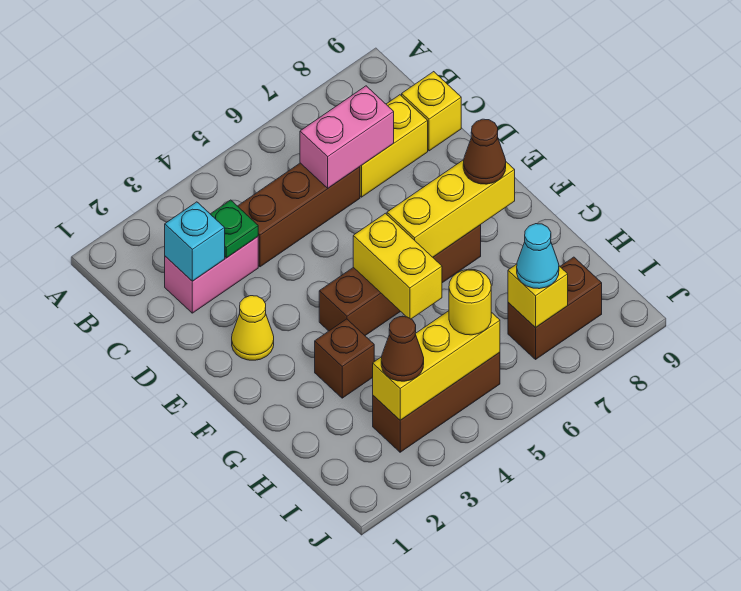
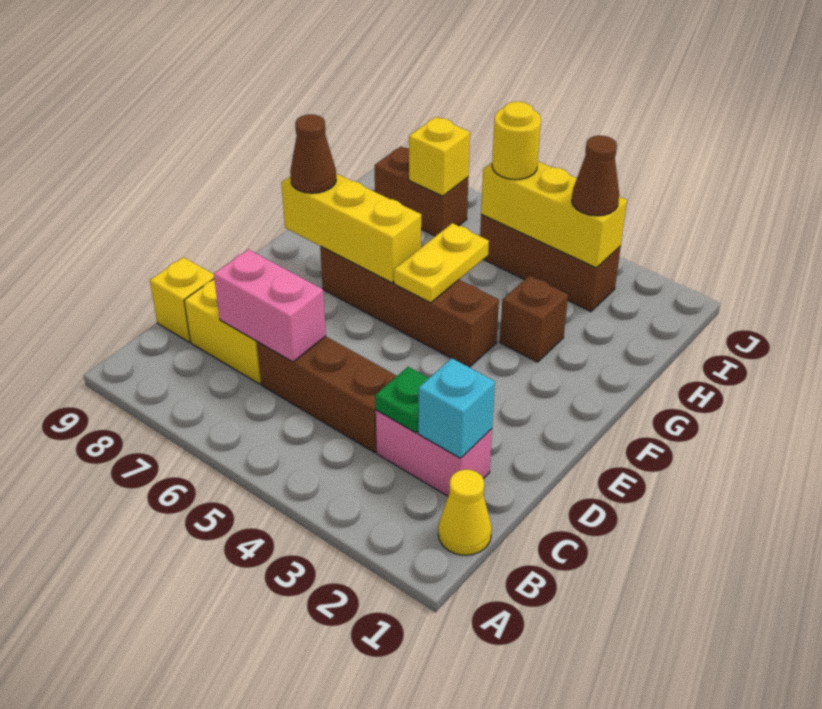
yellow cone E2 level 1 -> yellow cone B1 level 1
yellow brick F5:G5 level 2 -> yellow plate F5:G5 level 2
cyan cone I7 level 3 -> none

